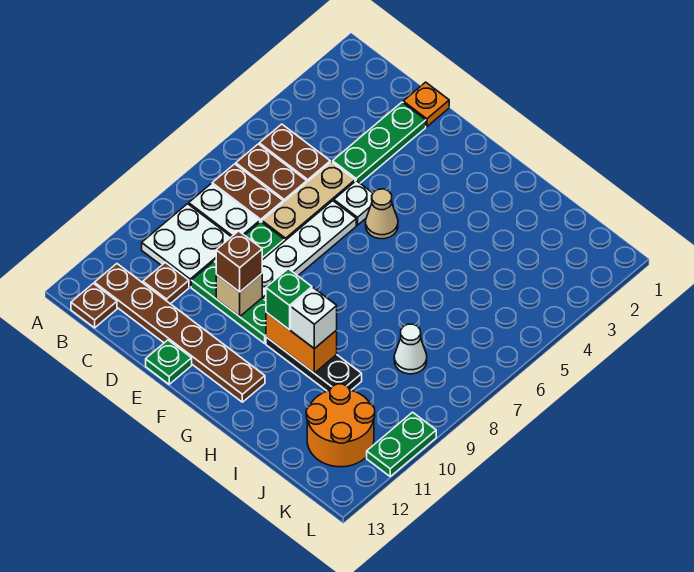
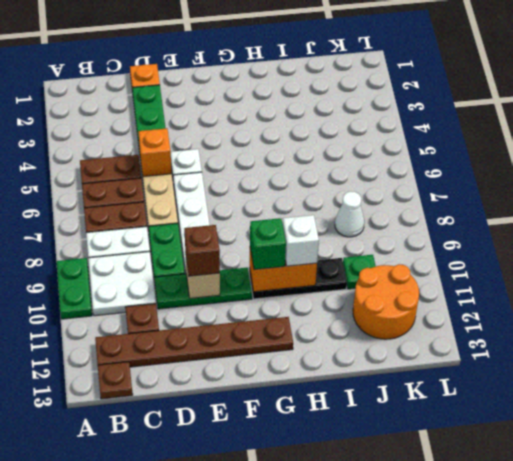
none -> orange brick D5 level 2
green plate E13 level 1 -> green plate J10 level 1
tan cone F5 level 1 -> none
green plate L10:L11 level 1 -> green plate A9:A10 level 1

